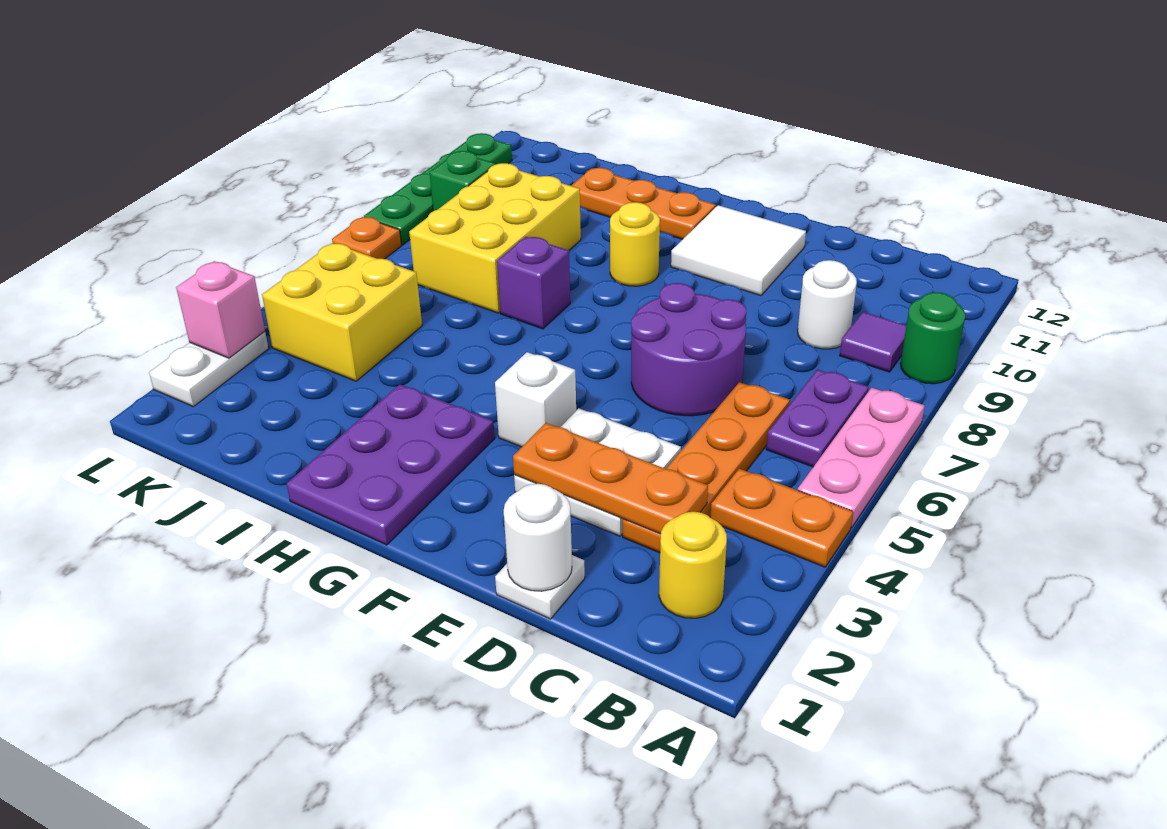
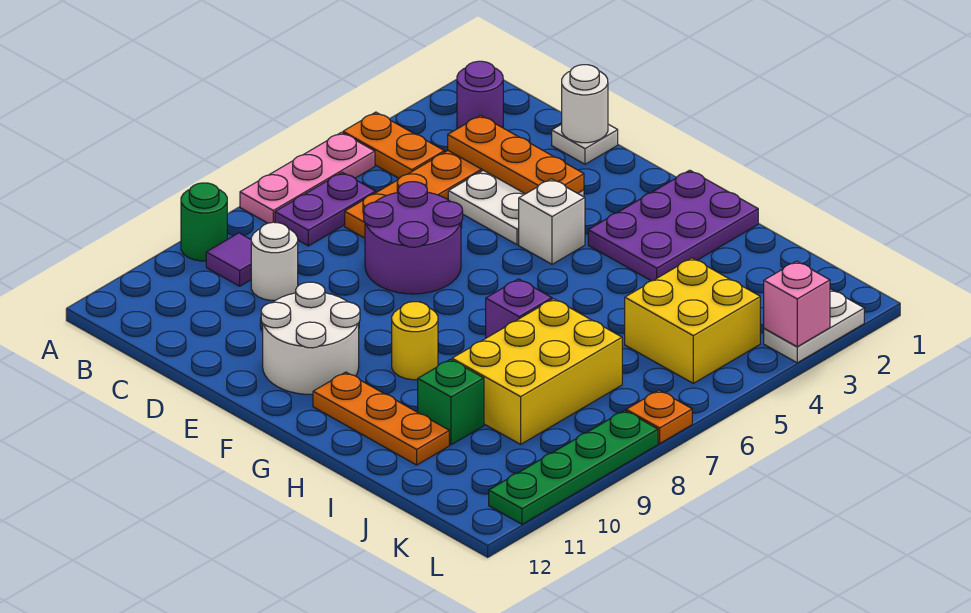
yellow round brick B2 level 1 -> purple round brick B2 level 1
white tile E10:F11 level 1 -> white round brick E10:F11 level 1
green brick K9 level 1 -> green brick I10 level 1

